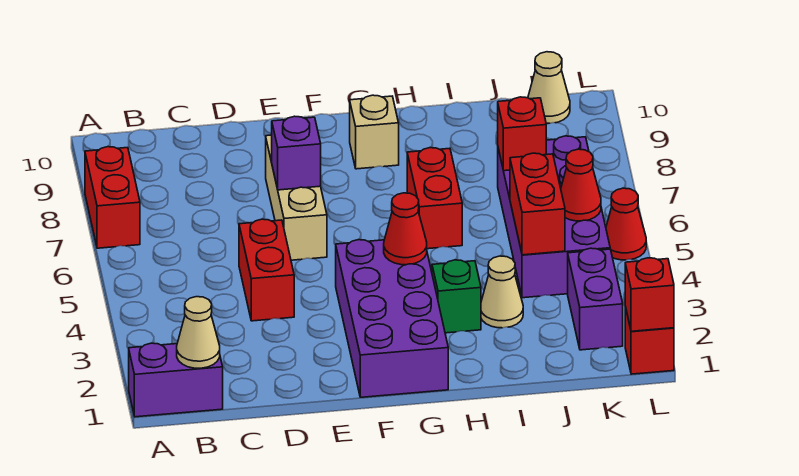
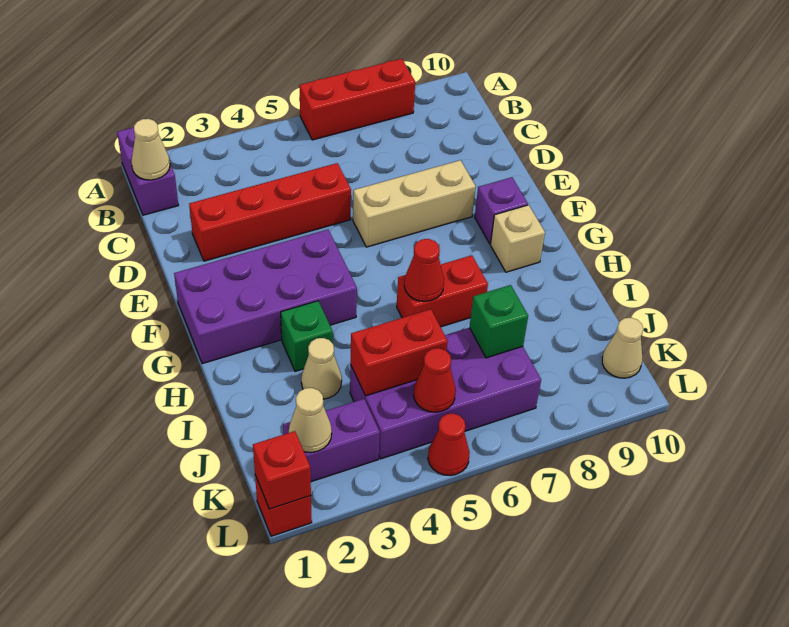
red brick A7:A8 level 1 -> red brick A6:A8 level 1
red brick D4:D5 level 1 -> red brick D2:D5 level 1
purple brick E7 level 2 -> purple brick F9 level 1
red cone G4 level 2 -> red cone H6 level 2
red brick J7 level 2 -> green brick J7 level 2
none -> tan cone K2 level 2

